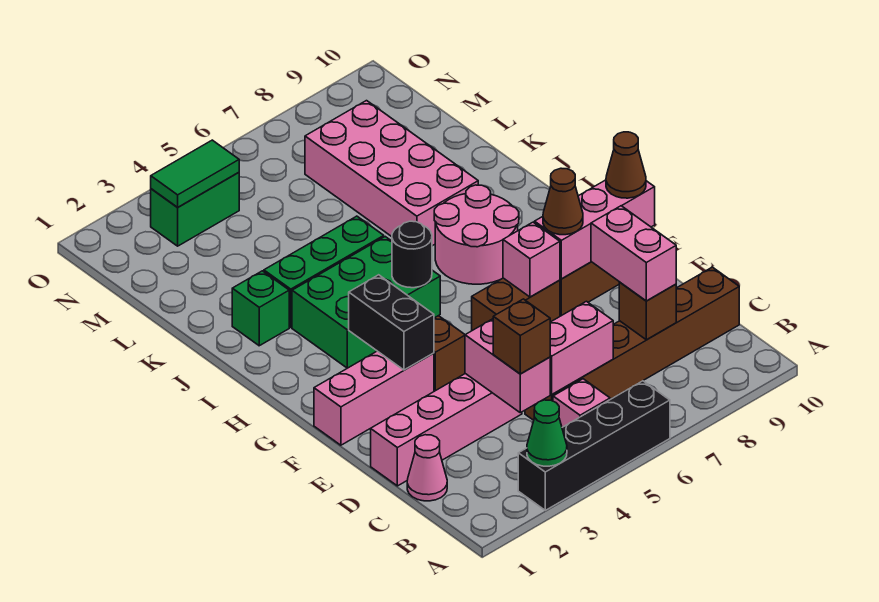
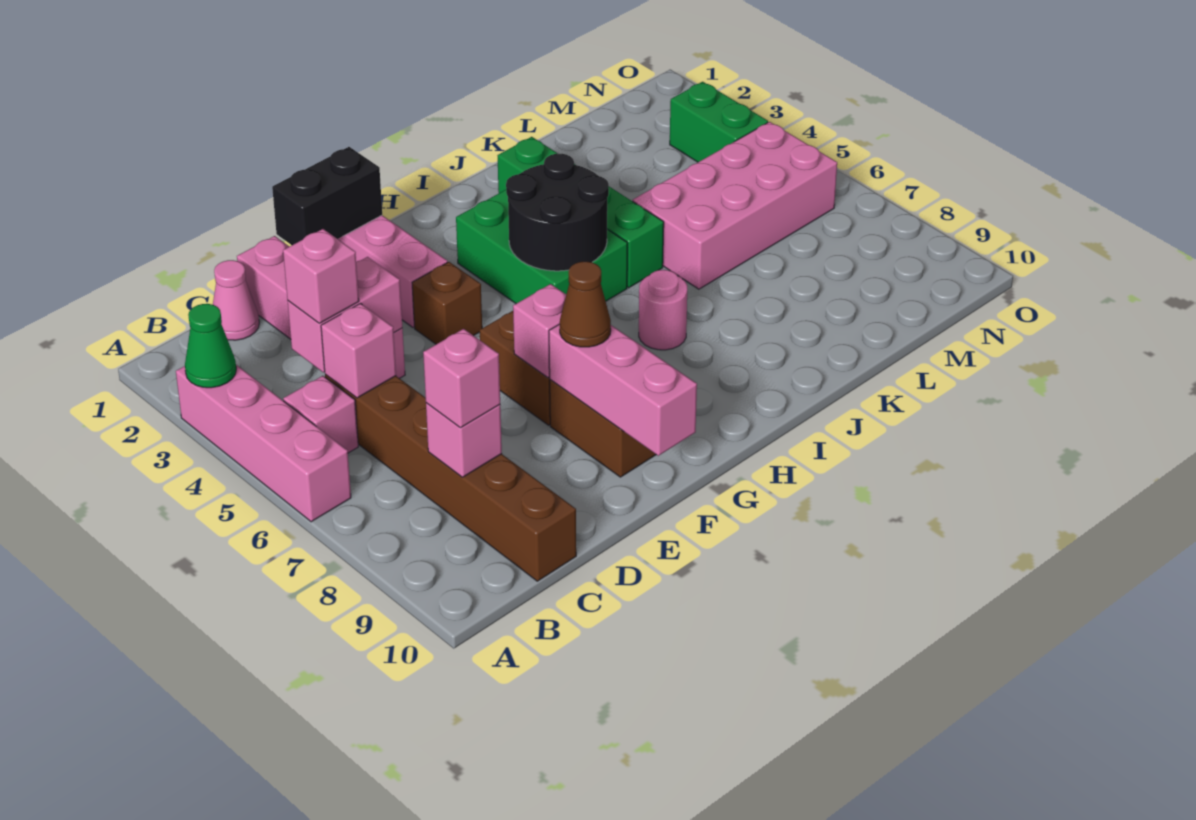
black brick A3:A6 level 1 -> pink brick A3:A6 level 1
brown brick C4 level 3 -> pink brick C4 level 3
pink brick C5:C6 level 2 -> pink brick C5 level 2
brown brick C8 level 2 -> pink brick C8 level 2
pink brick C8:D8 level 3 -> pink brick C8 level 3
black brick F3:G3 level 2 -> black brick E1:F1 level 2
brown cone F10 level 3 -> none
black round brick H5 level 2 -> black round brick H4:I5 level 2
pink round brick H7:I8 level 1 -> pink round brick I7 level 1
pink brick J7:M8 level 1 -> pink brick K5:N6 level 1
green tile N3:N4 level 2 -> none

